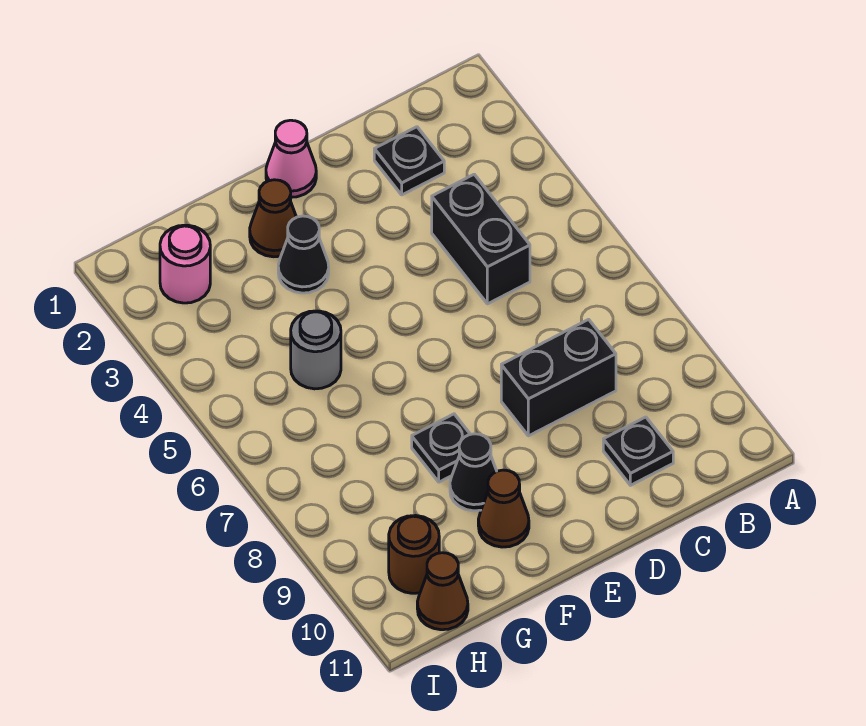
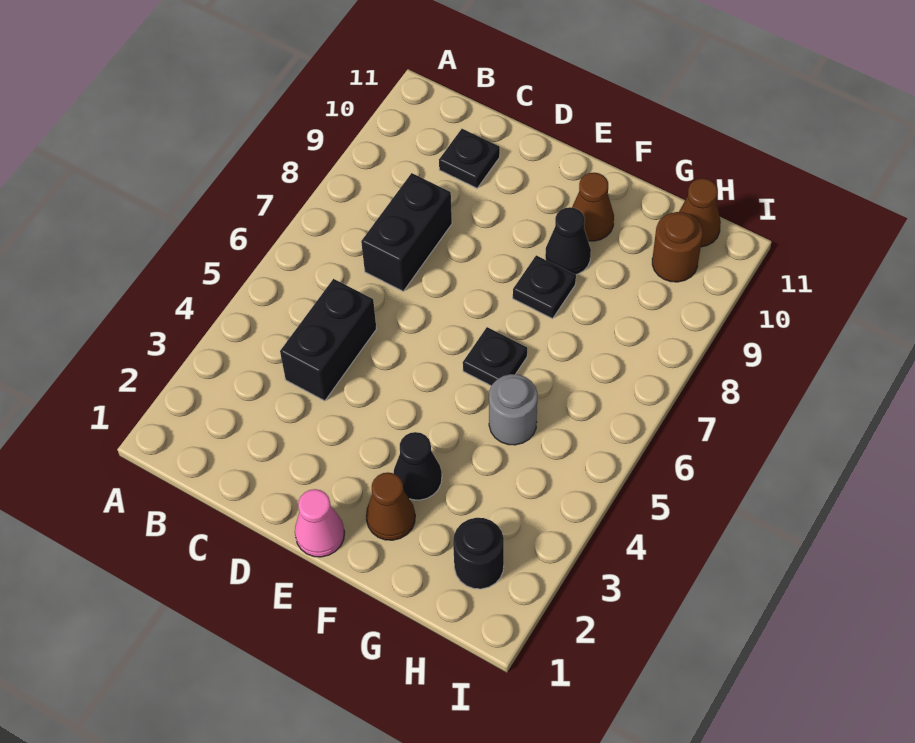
black plate C2 level 1 -> black plate F6 level 1
black brick C8:D8 level 1 -> black brick C7:C8 level 1
pink round brick H2 level 1 -> black round brick H2 level 1

